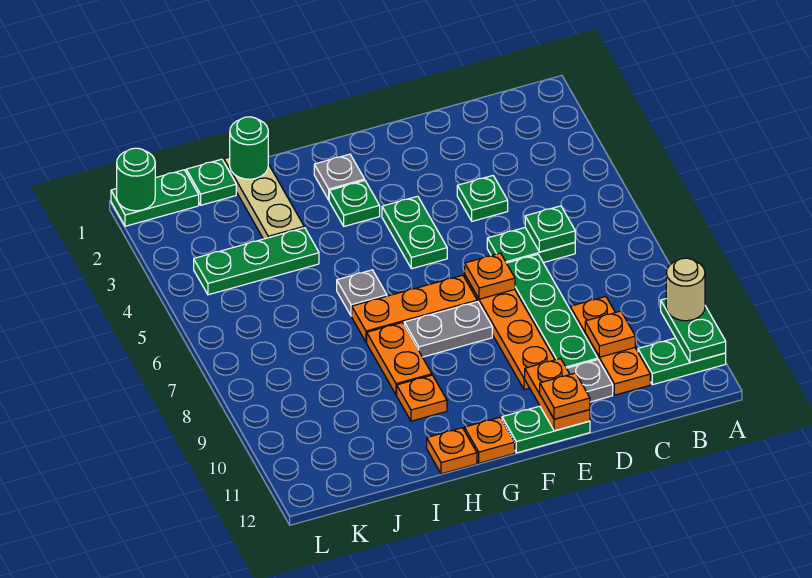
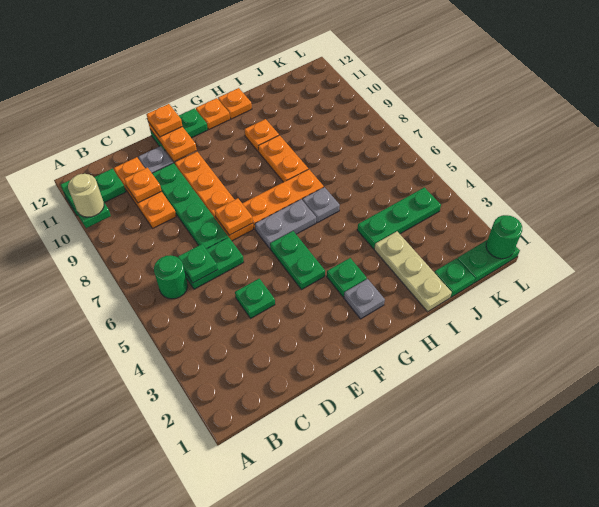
grey plate F8:G8 level 1 -> grey plate F6:G6 level 1
green round brick I1 level 2 -> green round brick B6 level 1

